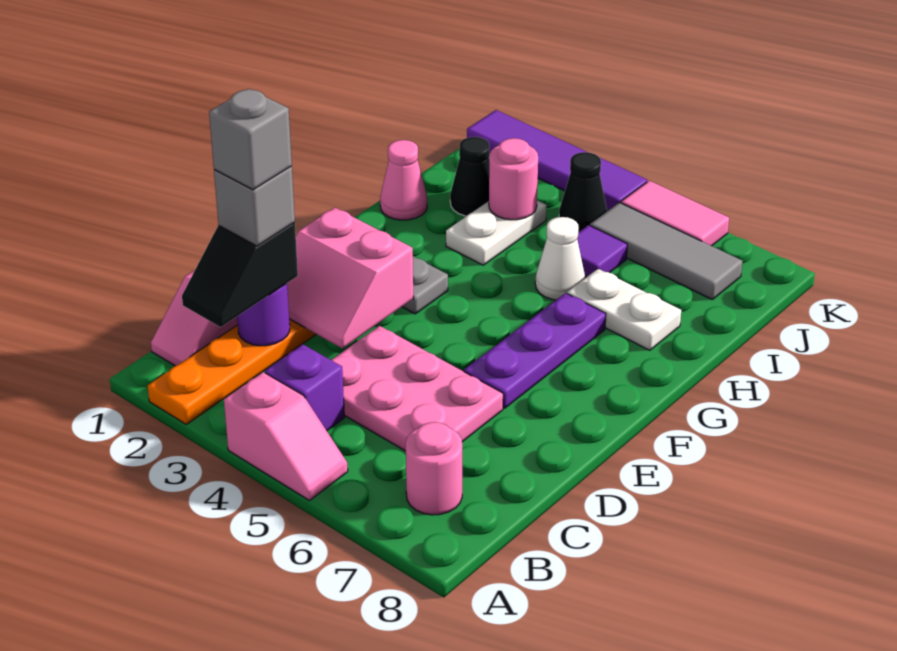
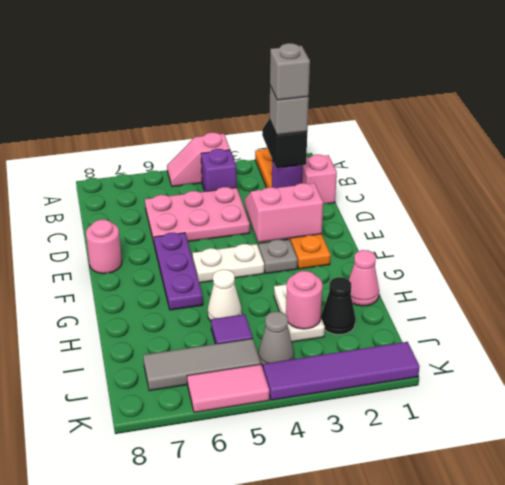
pink round brick B7 level 1 -> pink round brick E8 level 1
white plate H6:H7 level 1 -> white plate F4:F5 level 1
black cone J4 level 1 -> grey cone J4 level 1

